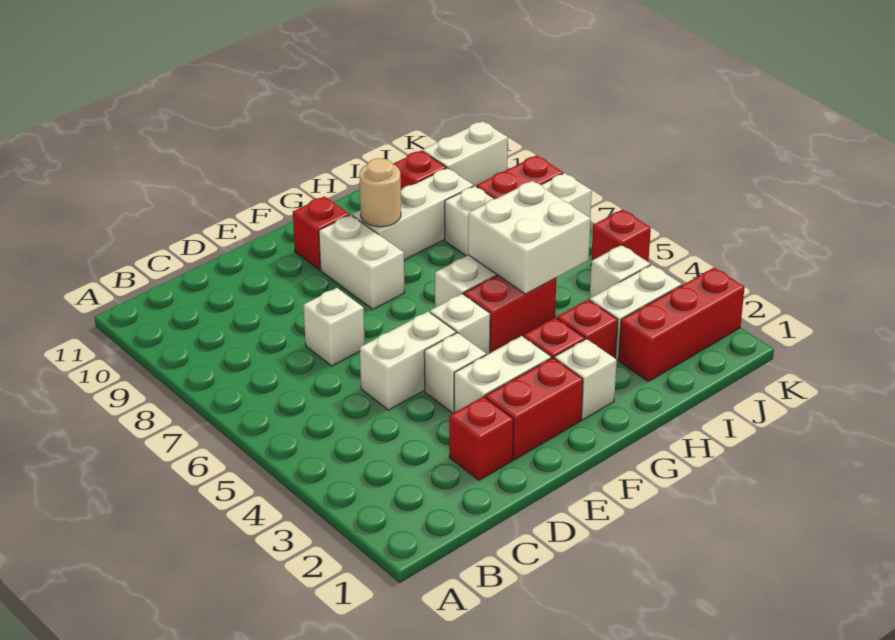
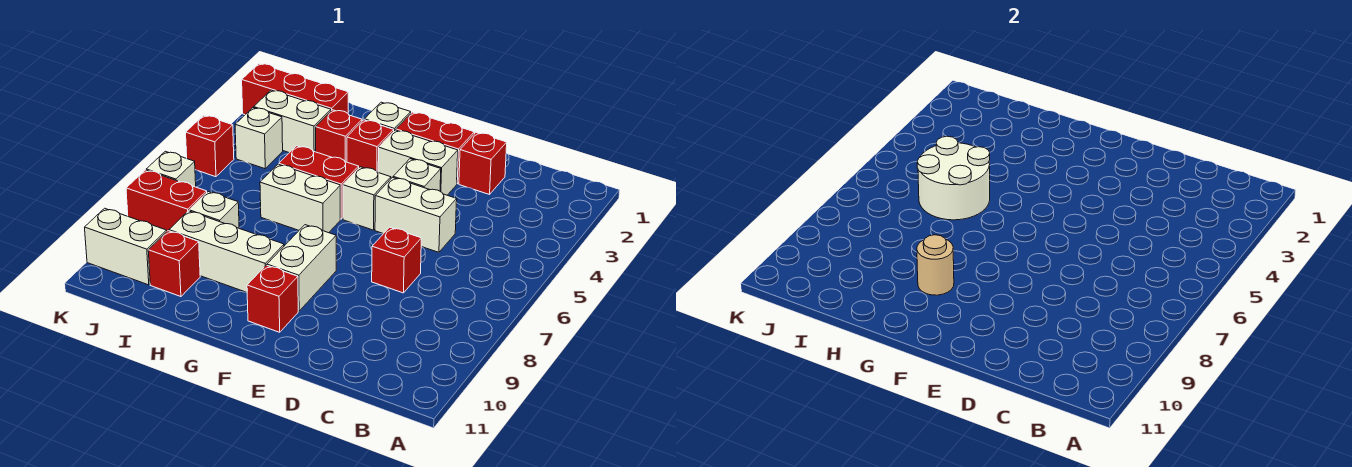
white brick D7 level 1 -> red brick D7 level 1
white brick H5:I6 level 2 -> white round brick H5:I6 level 2

